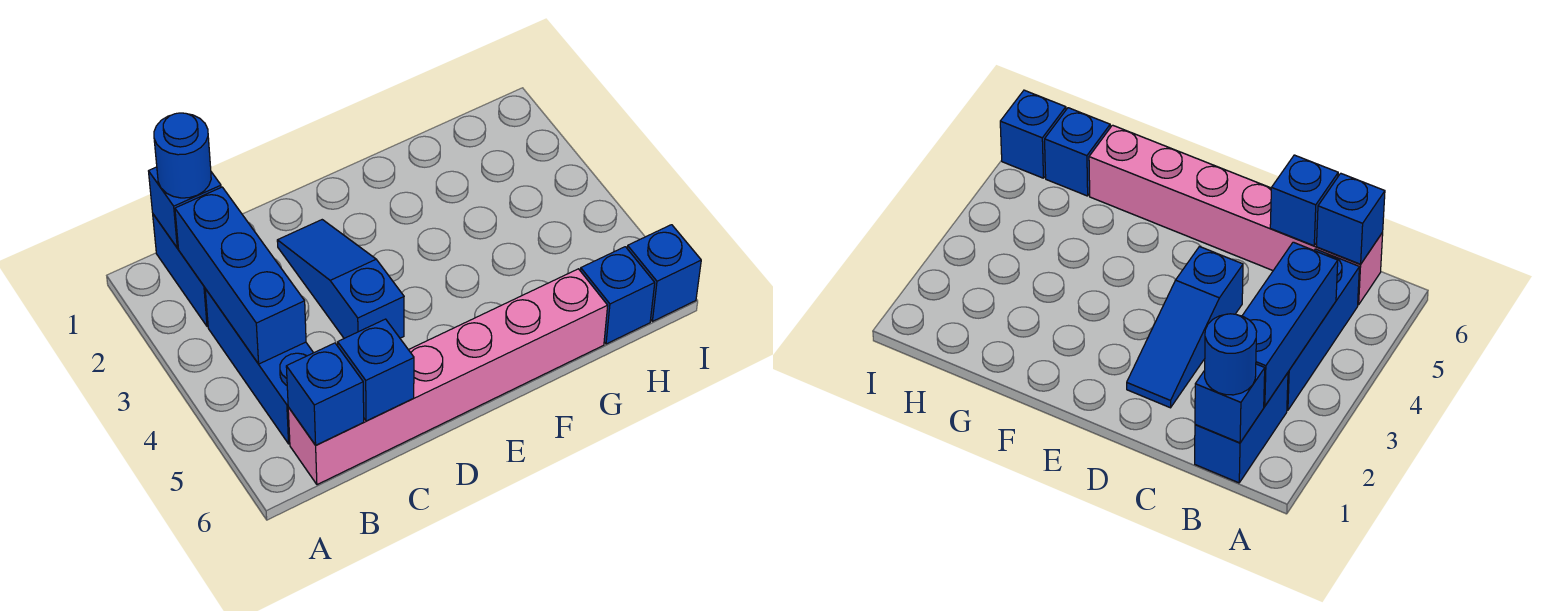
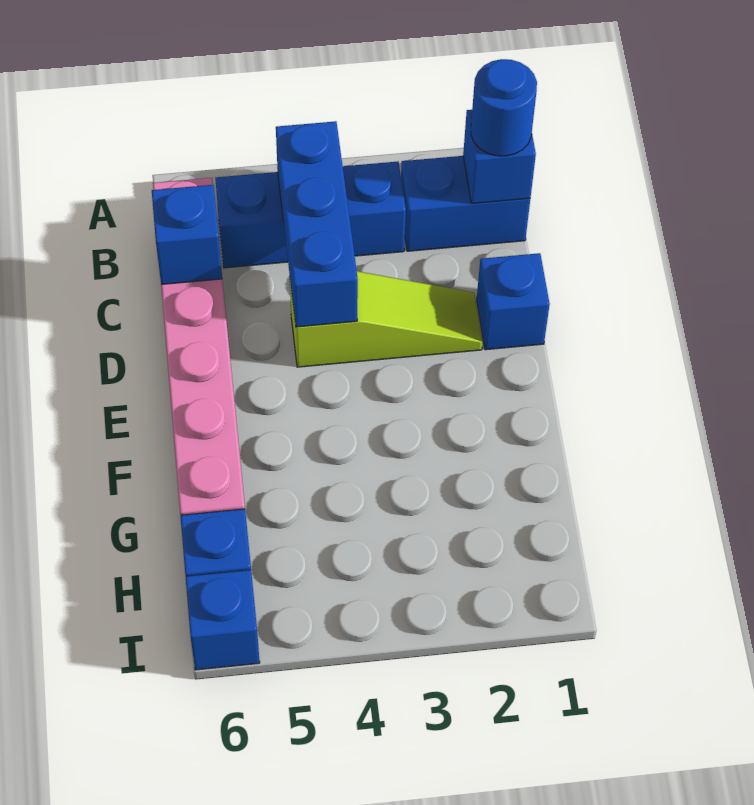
blue brick B2:B4 level 2 -> blue brick B4:D4 level 2
blue brick B6 level 2 -> blue brick D1 level 1
blue slope D2:D4 level 1 top 4 -> lime slope D2:D4 level 1 top 4

